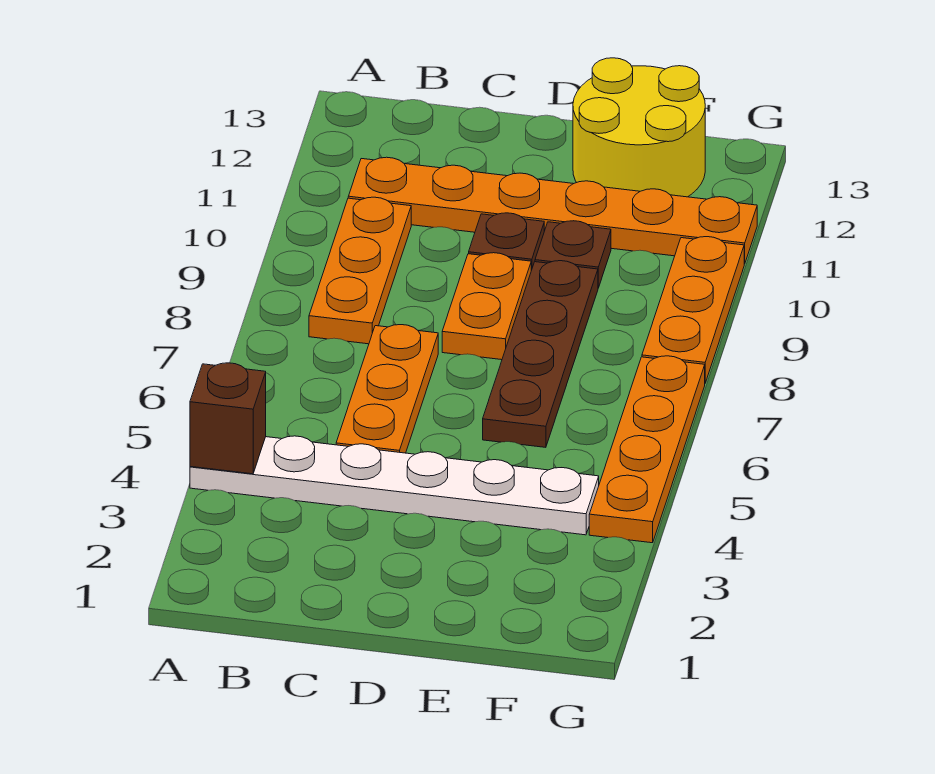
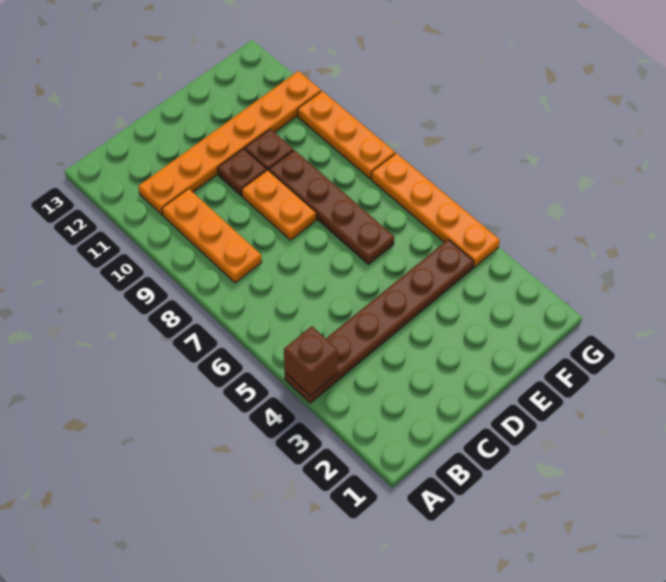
white plate A4:F4 level 1 -> brown plate A4:F4 level 1
orange plate C5:C7 level 1 -> none
yellow round brick E12:F13 level 1 -> none

